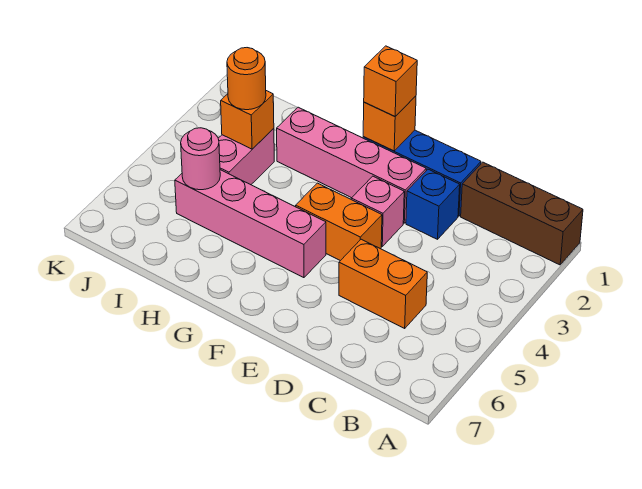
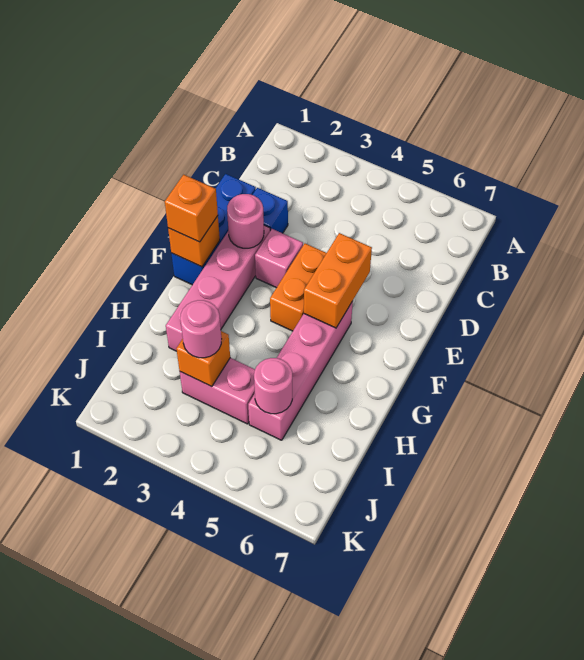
brown brick A1:C1 level 1 -> none
orange brick C5:D5 level 1 -> orange brick E5:F5 level 2
none -> pink round brick E2 level 2
orange round brick I3 level 3 -> pink round brick I3 level 3

